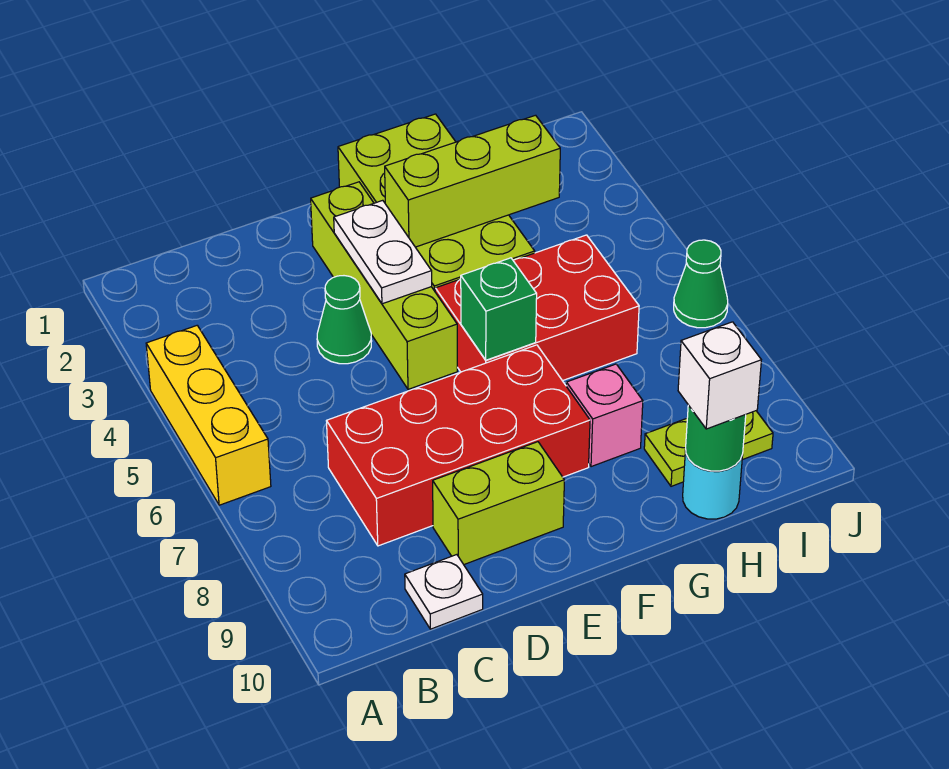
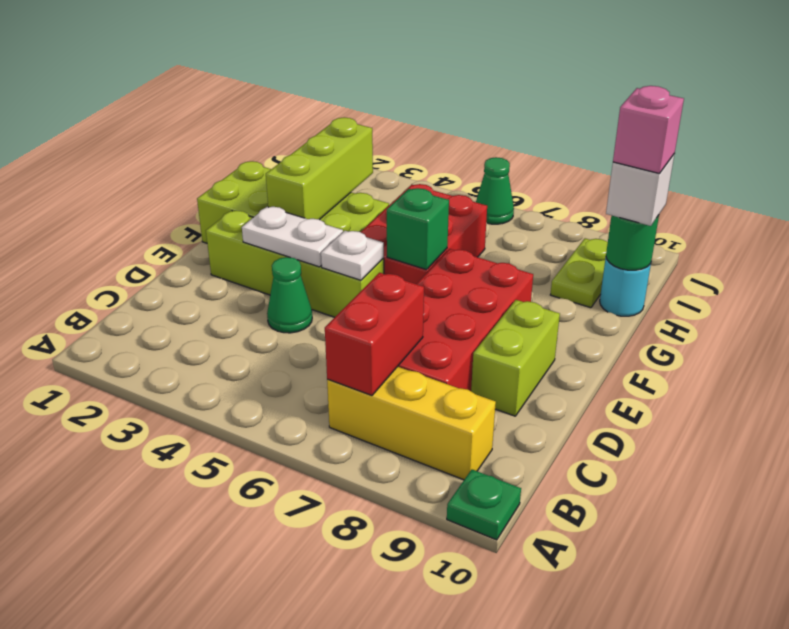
yellow brick A4:A6 level 1 -> yellow brick B7:B9 level 1
none -> green plate A10 level 1
none -> red brick B7:C7 level 2
white plate C10 level 1 -> white plate E5 level 2
pink brick G8 level 1 -> pink brick H10 level 4

